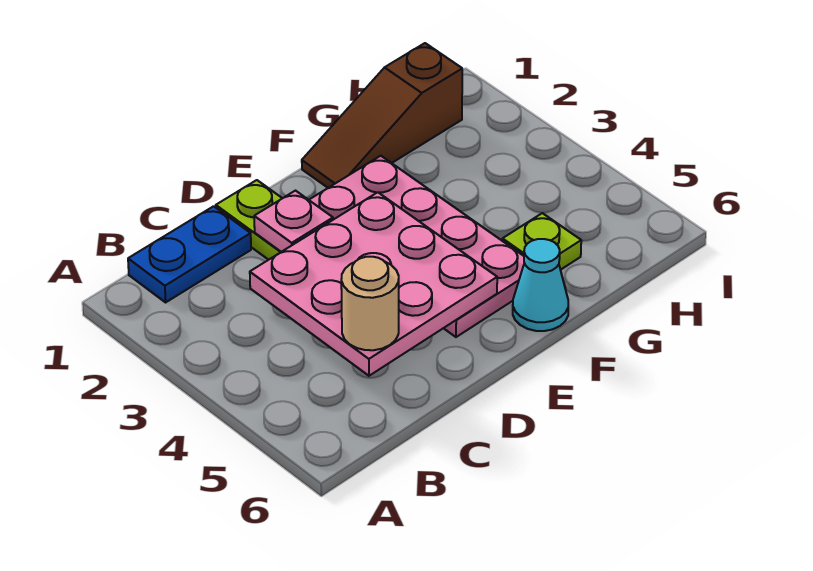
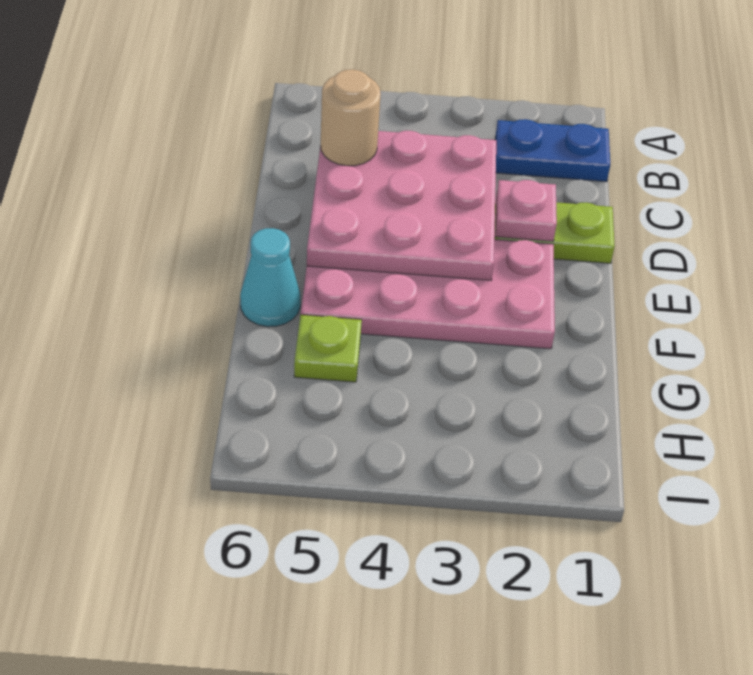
blue plate B1:C1 level 1 -> blue plate B1:B2 level 1
brown slope F1:H1 level 1 top H -> none

